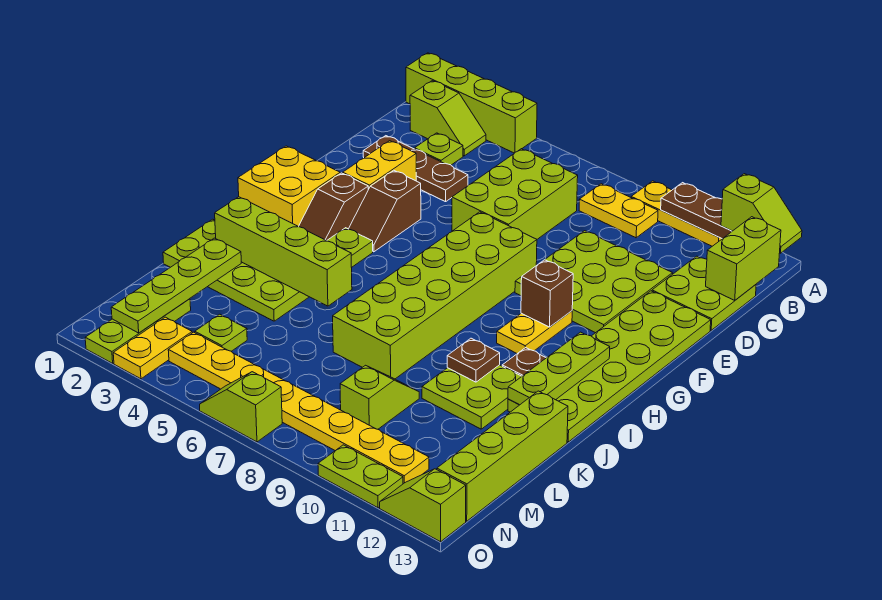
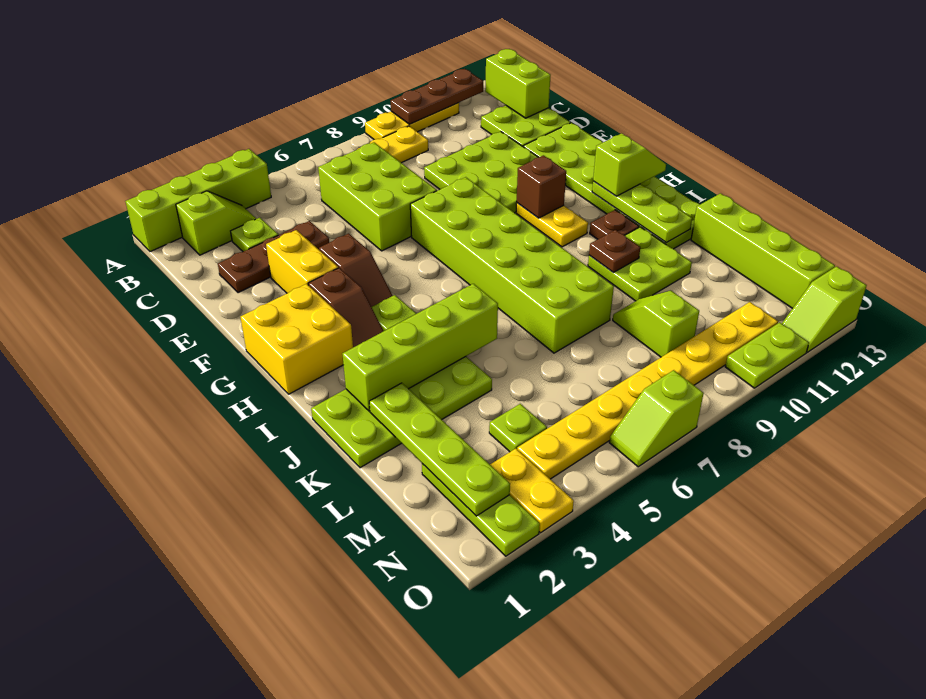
lime slope A12:A13 level 3 top 12 -> lime slope H12:H13 level 3 top 12

